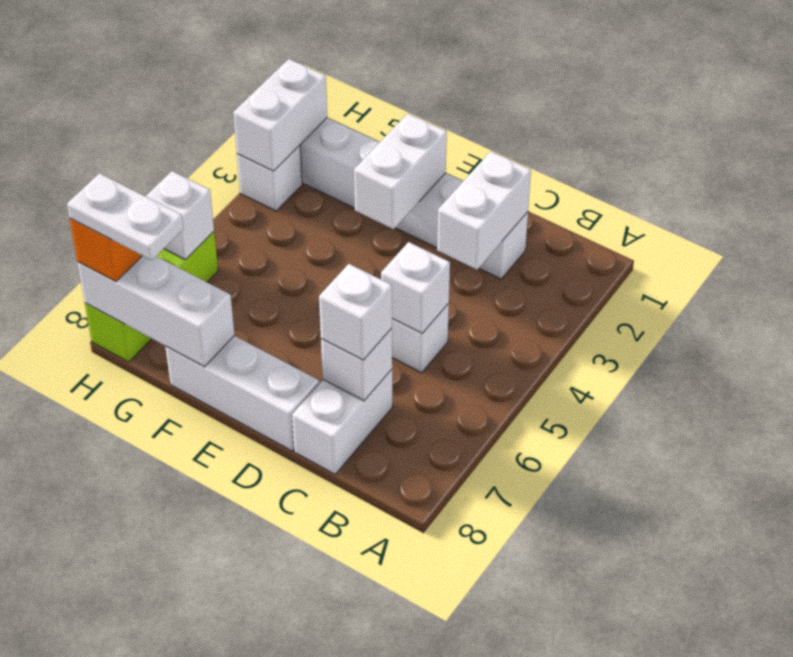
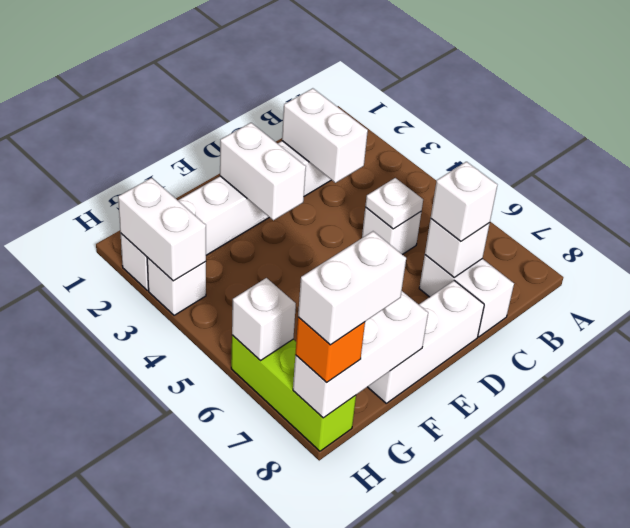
white brick C5 level 2 -> white plate C5 level 2
white plate G8:H8 level 4 -> white brick G8:H8 level 4

